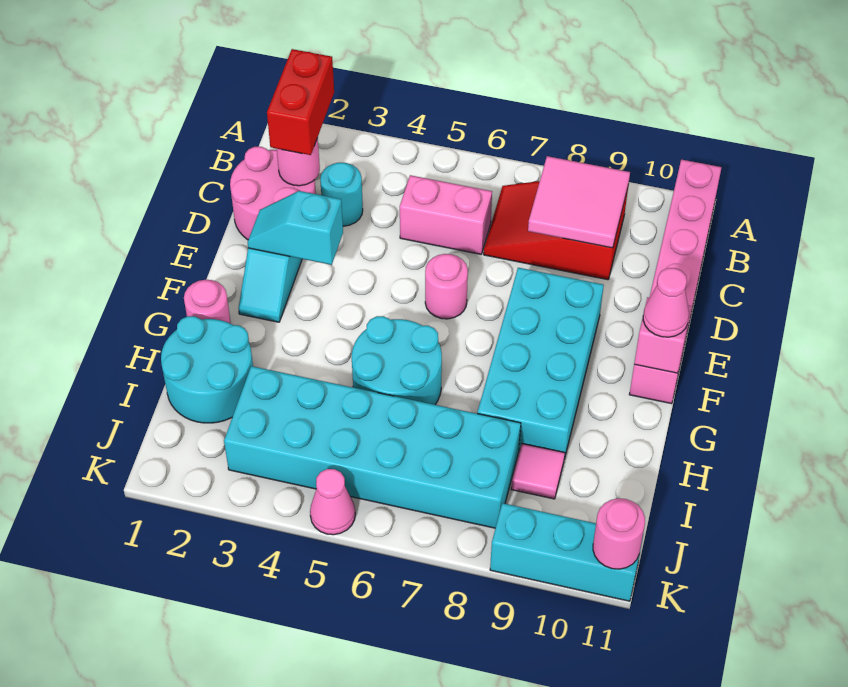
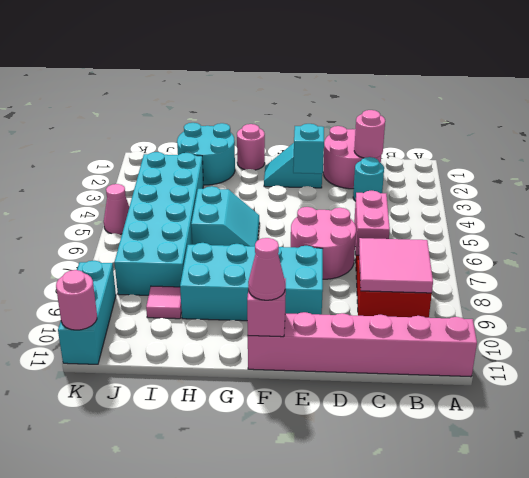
red brick B2:C2 level 3 -> none
pink round brick E6 level 1 -> pink round brick D6:E7 level 1
cyan round brick G5:H6 level 1 -> cyan slope G5:H6 level 1 top H

